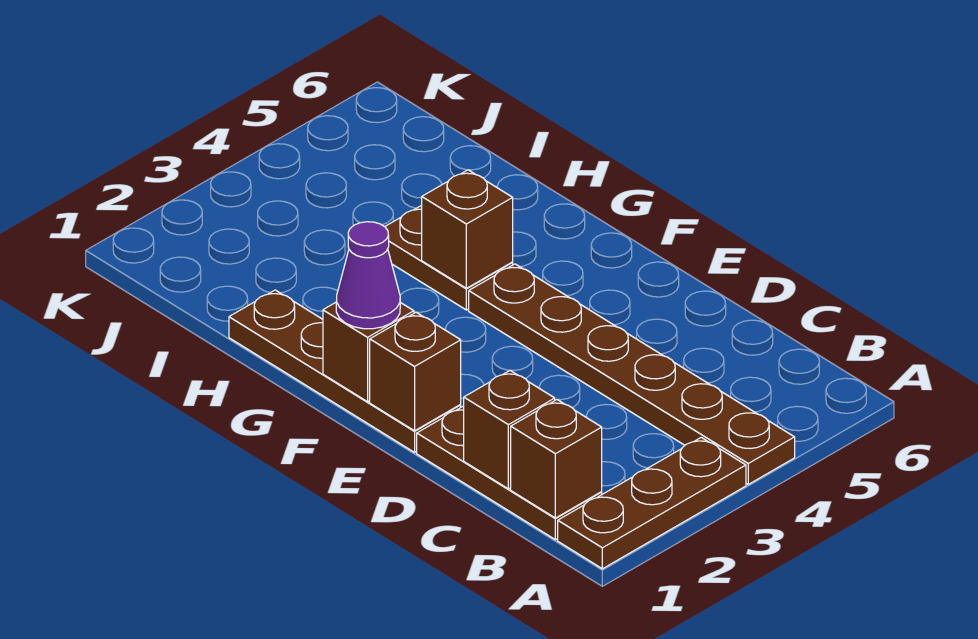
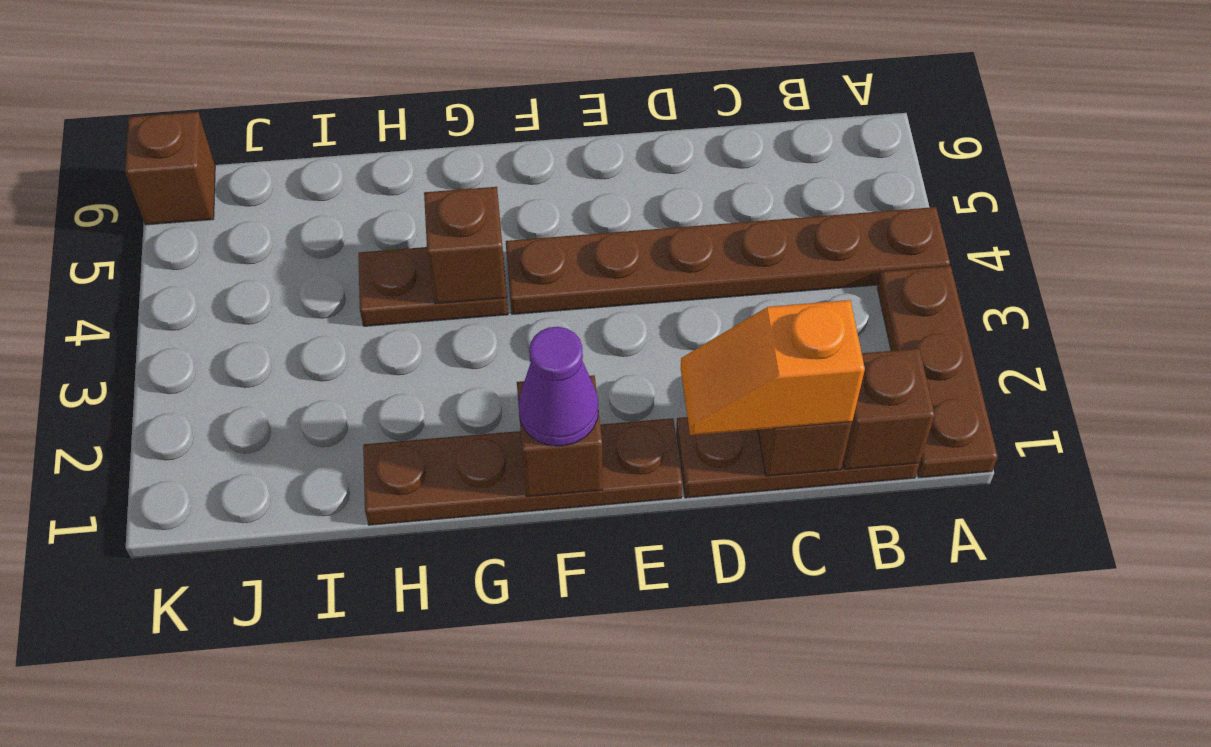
none -> orange slope C1:D1 level 3 top C
brown brick E1 level 2 -> brown brick K6 level 1

